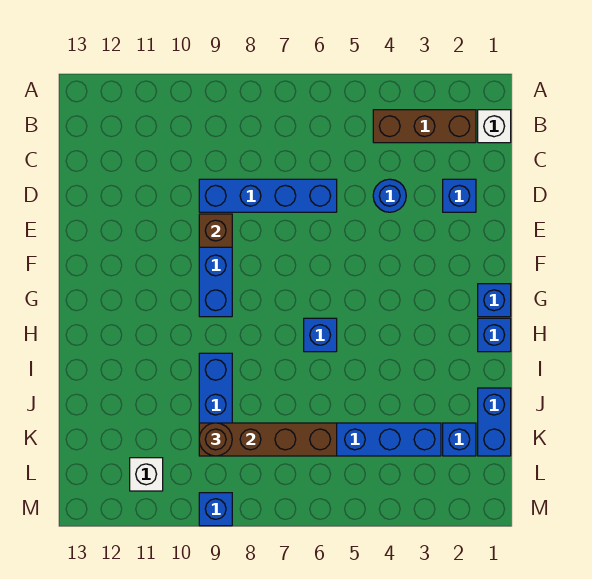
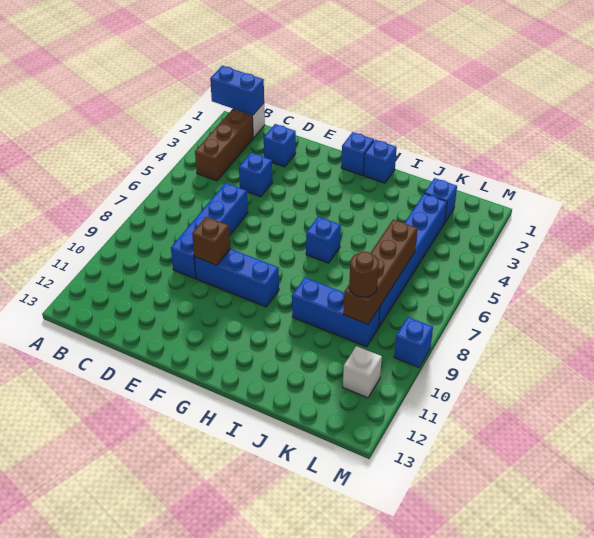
blue round brick D4 level 1 -> blue brick D4 level 1
blue brick J1:K1 level 1 -> blue brick A1:B1 level 2

